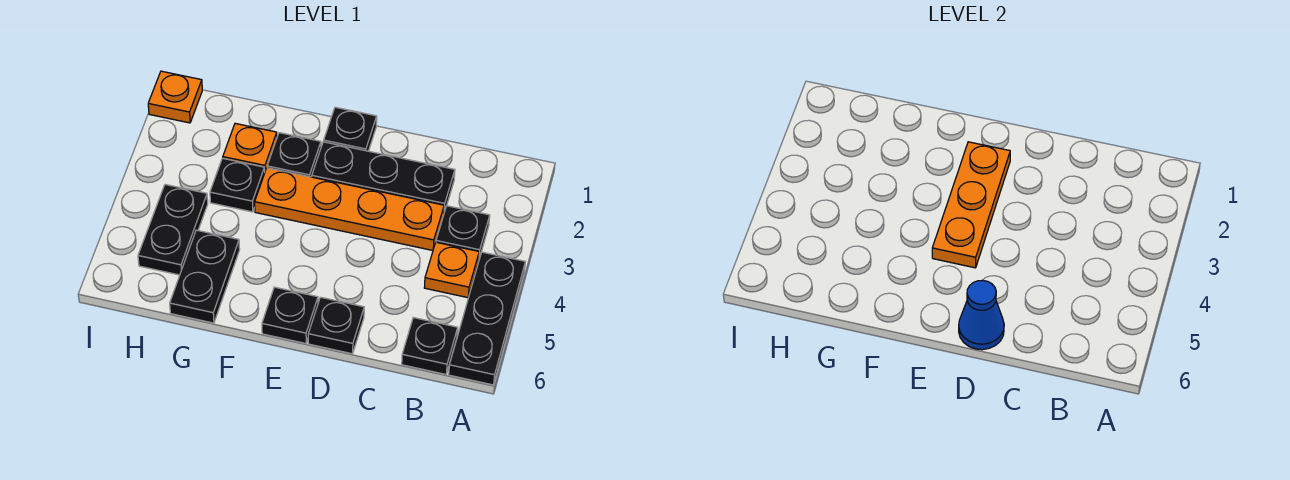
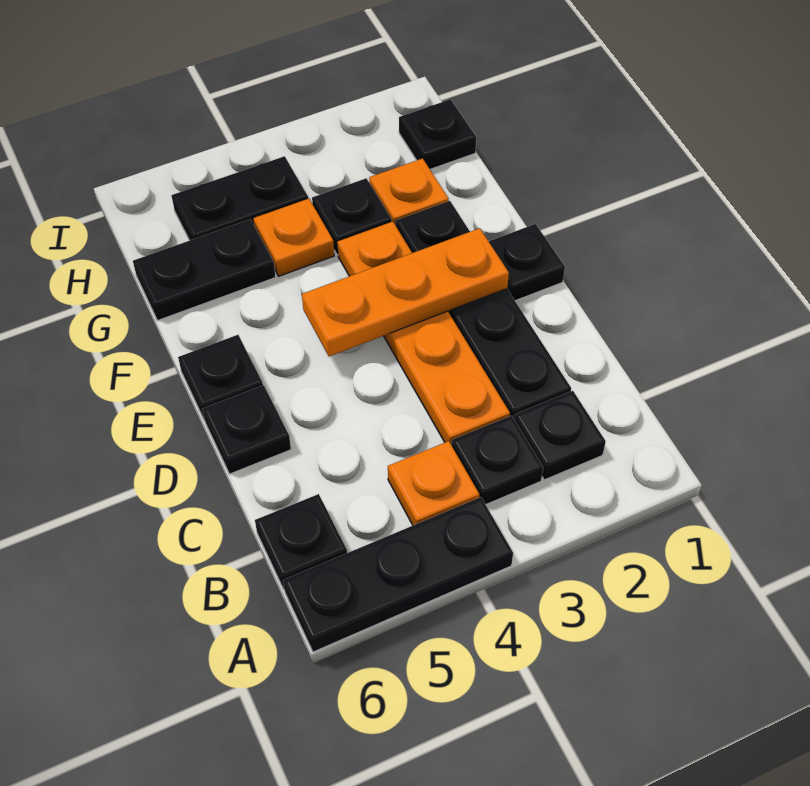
none -> black plate B2 level 1
blue cone D6 level 2 -> none
none -> black plate H1 level 1
orange plate I1 level 1 -> orange plate G4 level 1

